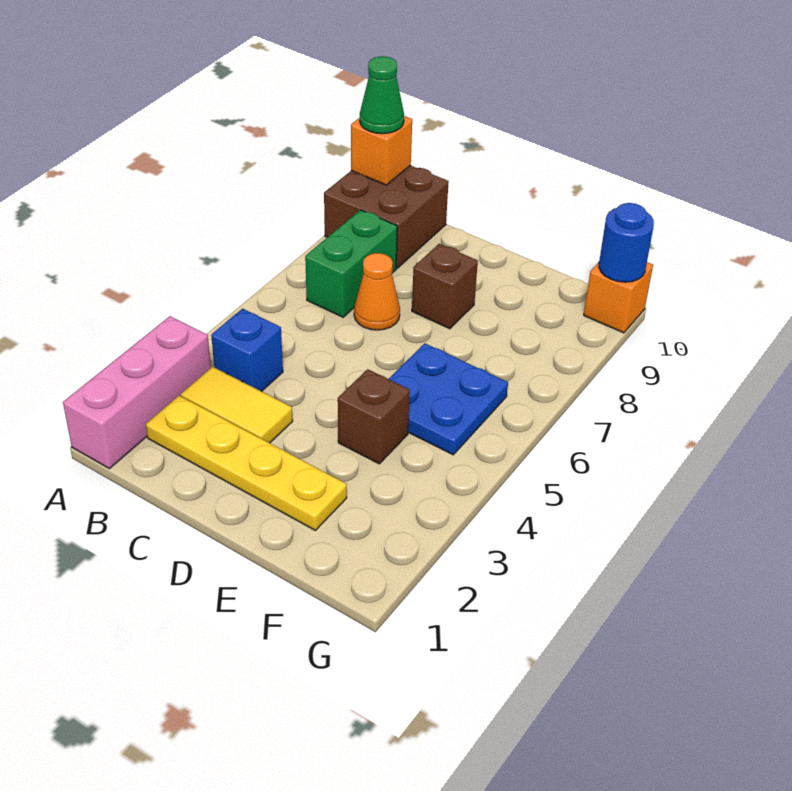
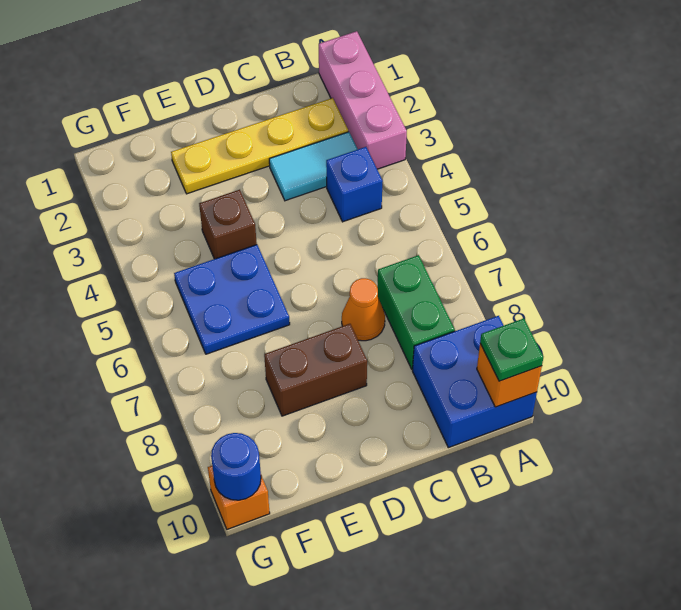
brown brick A9:B10 level 1 -> blue brick A9:B10 level 1
green cone A10 level 3 -> green plate A10 level 3
yellow tile B3:C3 level 1 -> cyan tile B3:C3 level 1
brown brick D8 level 1 -> brown brick D8:E8 level 1

